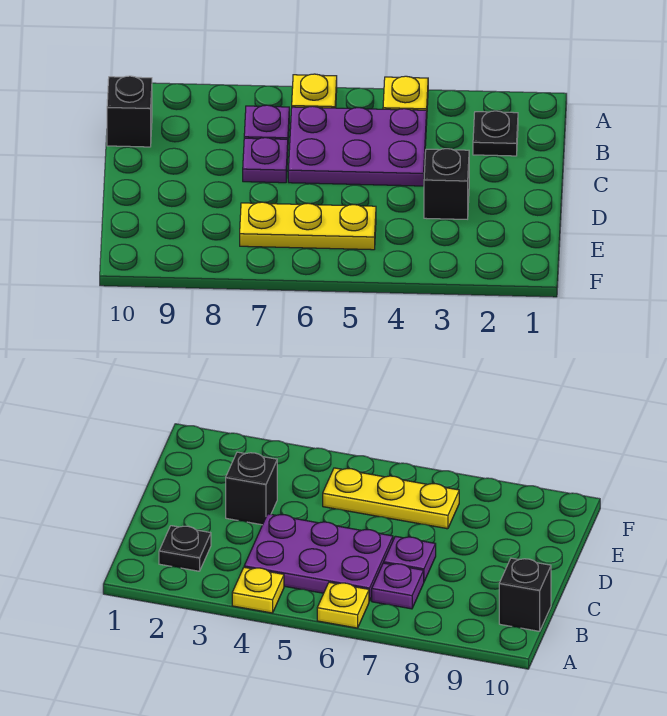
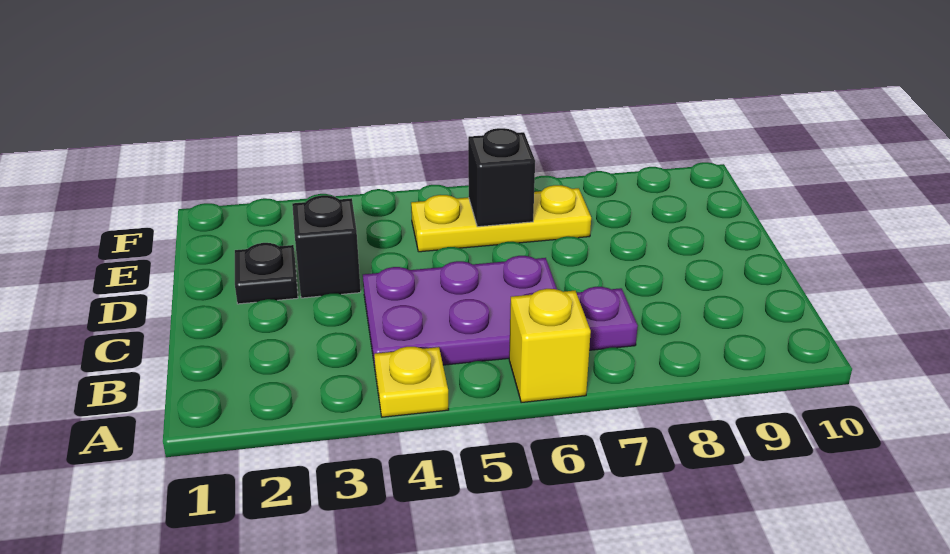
yellow plate A6 level 1 -> yellow brick A6 level 1
black plate B2 level 1 -> black plate D2 level 1
black brick B10 level 1 -> black brick E6 level 2
purple plate C7 level 1 -> none

